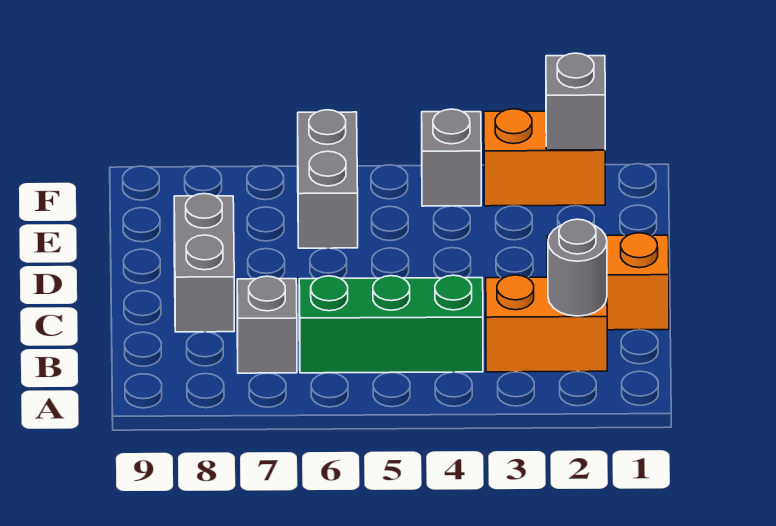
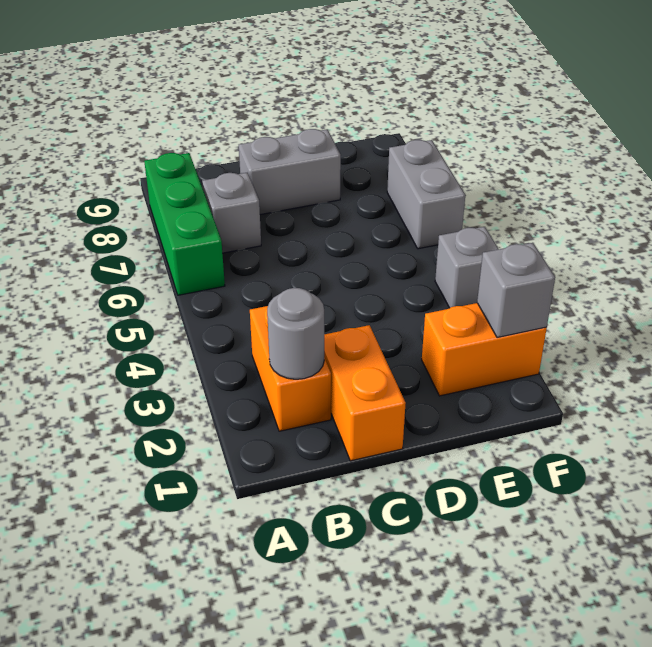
green brick B4:B6 level 1 -> green brick A6:A8 level 1
grey brick E6:F6 level 1 -> grey brick F6:F7 level 1
orange brick F2:F3 level 1 -> orange brick E2:F2 level 1

